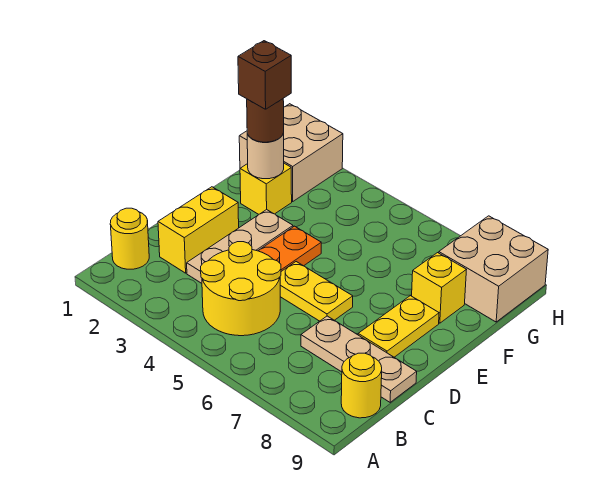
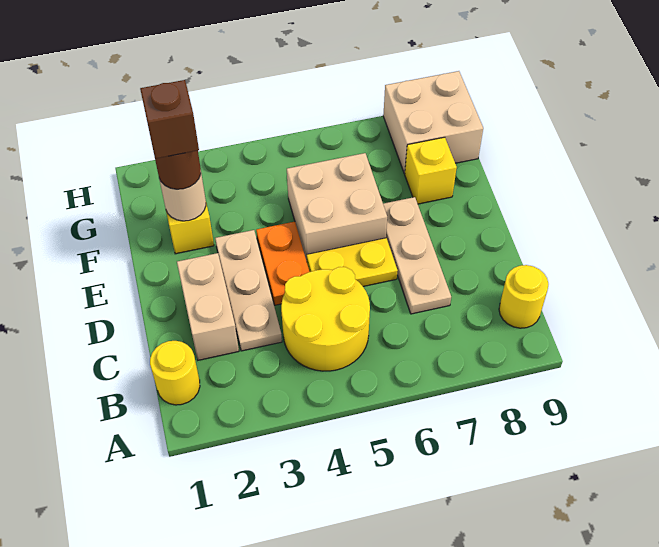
yellow brick C2:D2 level 1 -> tan brick C2:D2 level 1
tan plate C7:C9 level 1 -> tan plate C7:E7 level 1
yellow plate D8:E8 level 1 -> none
tan brick G1:H2 level 1 -> tan brick E5:F6 level 1

